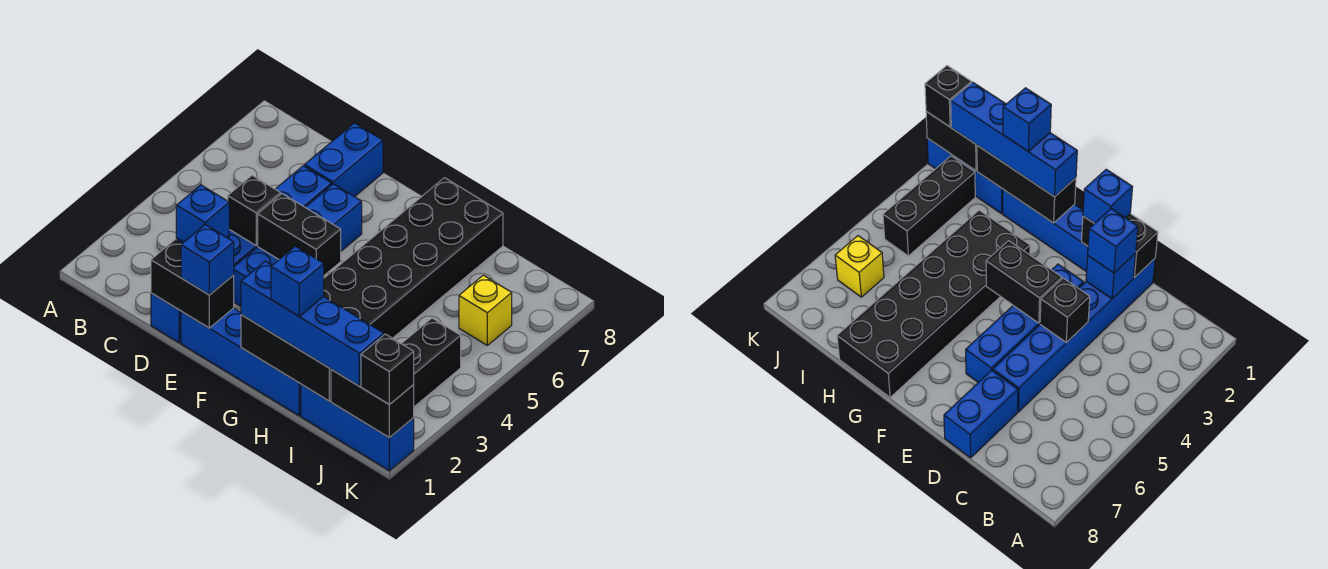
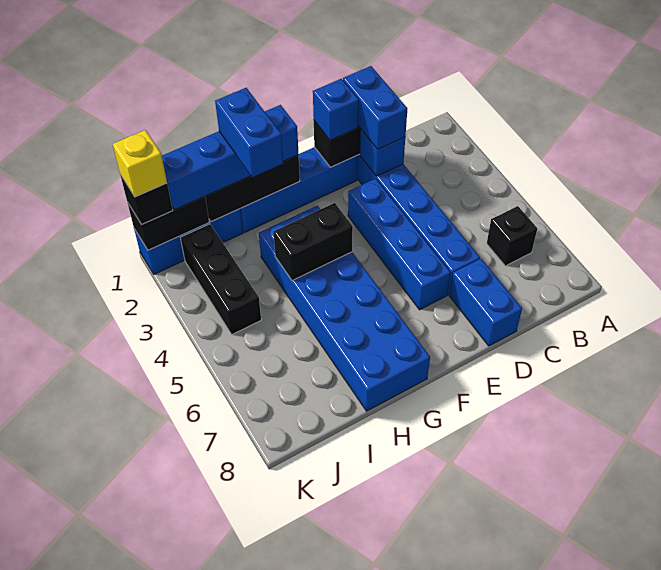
blue brick D2 level 3 -> blue brick D1:D2 level 3
black brick D4 level 2 -> black brick B6 level 1
black brick E4:F4 level 2 -> black brick G4:H4 level 2
black brick G3:H8 level 1 -> blue brick G3:H8 level 1
blue brick H1 level 4 -> blue brick H1:H2 level 4
yellow brick J6 level 1 -> yellow brick K1 level 4

